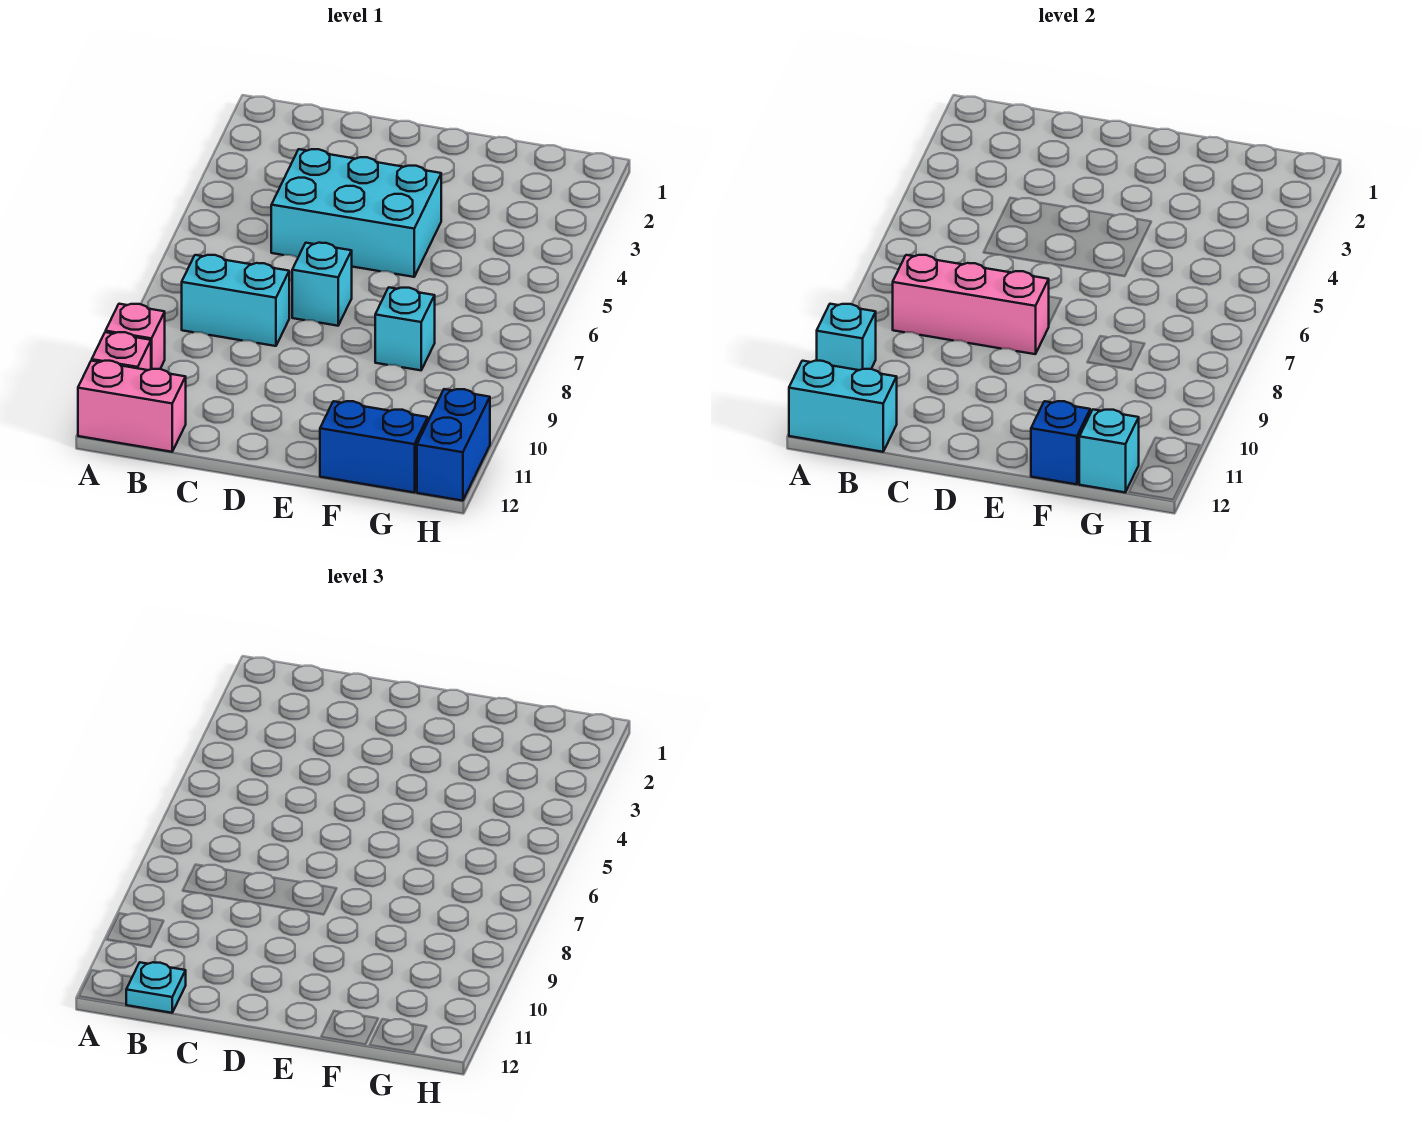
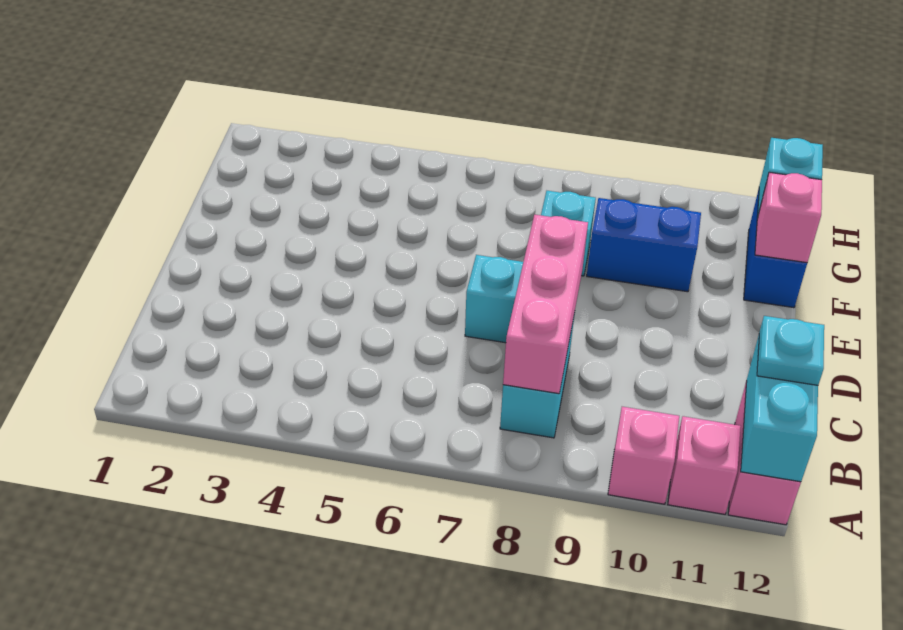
cyan brick A10 level 2 -> none
cyan brick C4:E5 level 1 -> none
blue brick F12 level 2 -> pink brick F12 level 2
blue brick H11:H12 level 1 -> blue brick F9:F10 level 1

